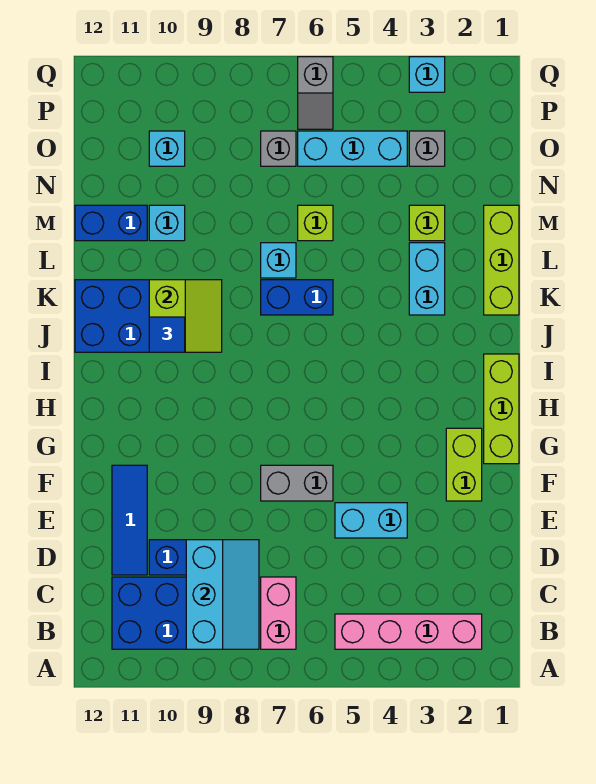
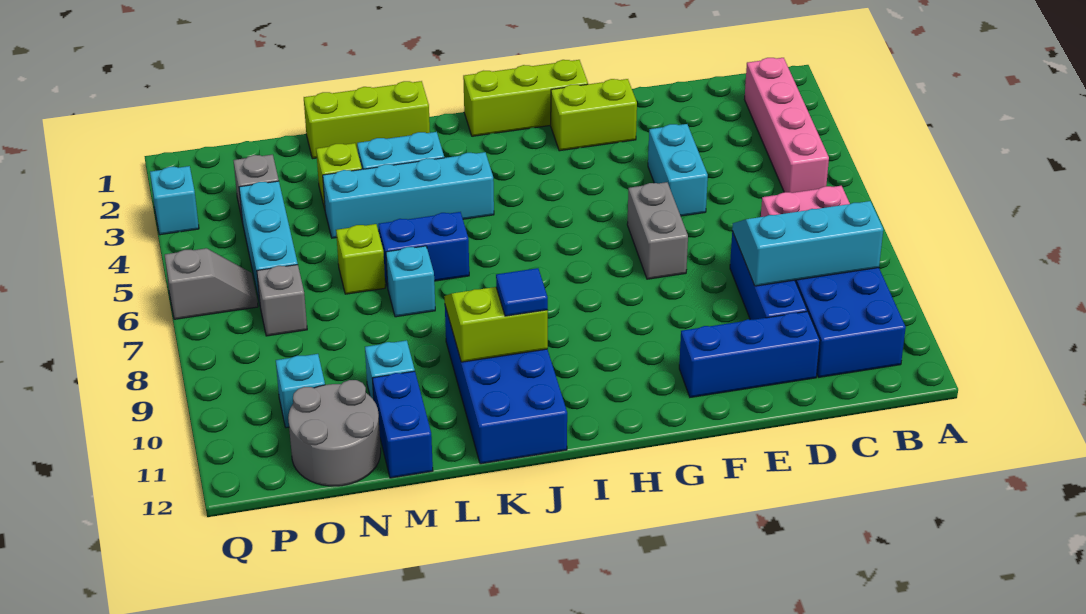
blue tile D11:F11 level 1 -> blue brick D11:F11 level 1
none -> cyan brick J4:M4 level 1
blue brick K6:K7 level 1 -> blue brick K6:L6 level 1
none -> grey round brick N11:O12 level 1

